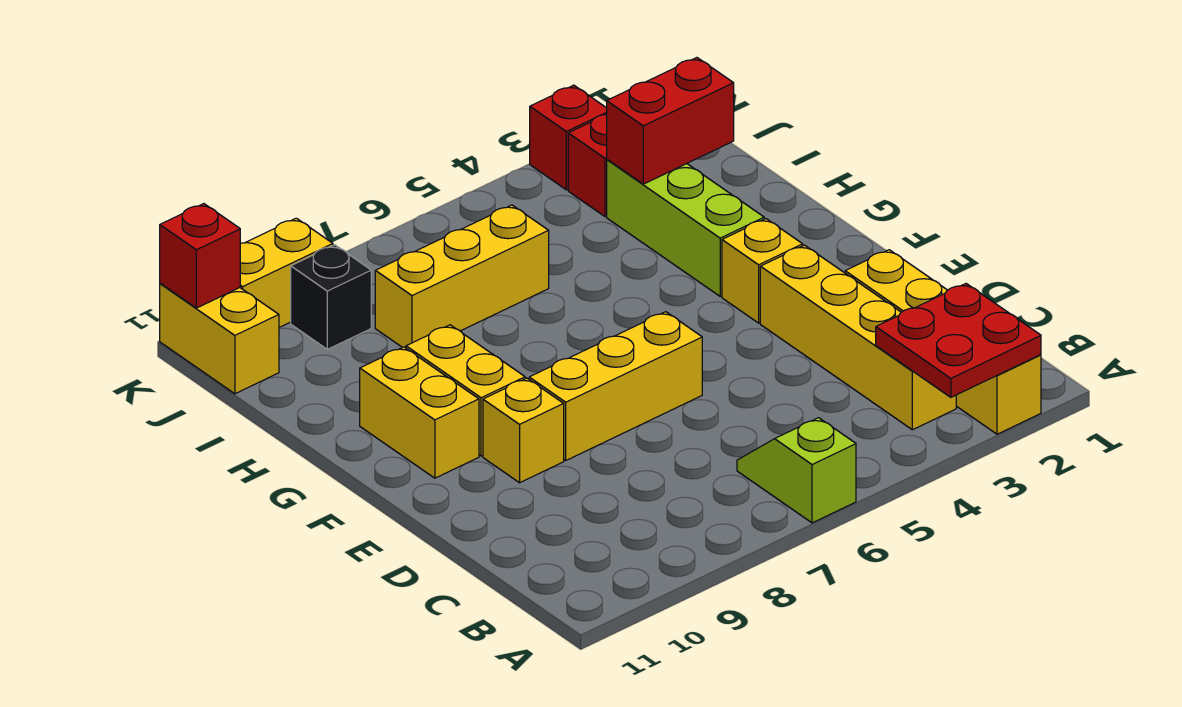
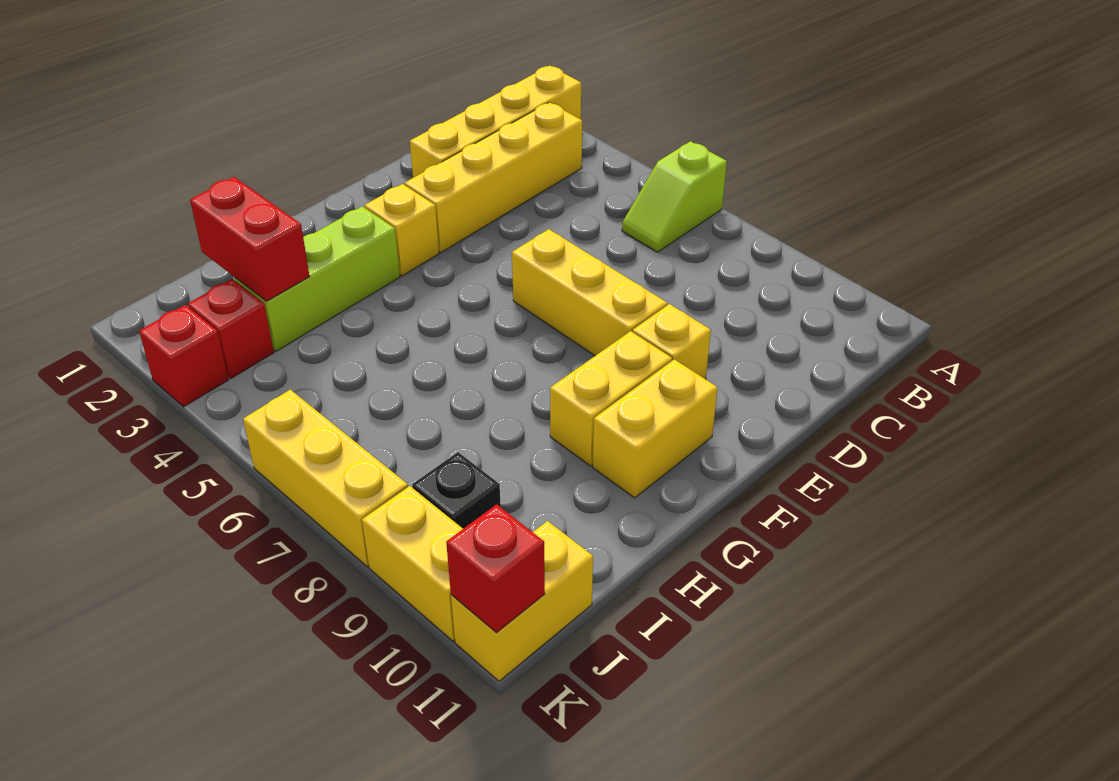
red plate A2:B3 level 2 -> none
yellow brick I6:I8 level 1 -> yellow brick K6:K8 level 1

